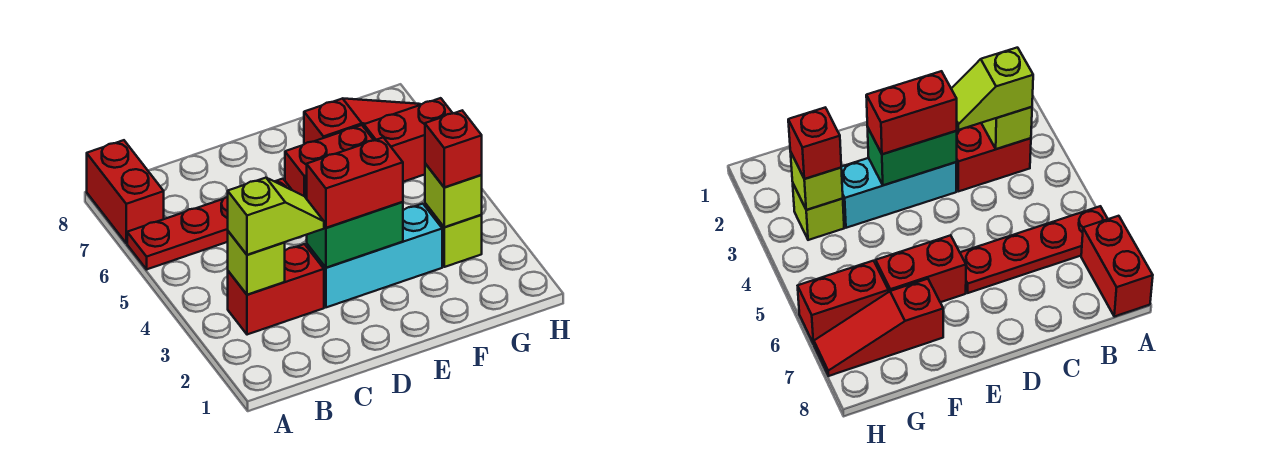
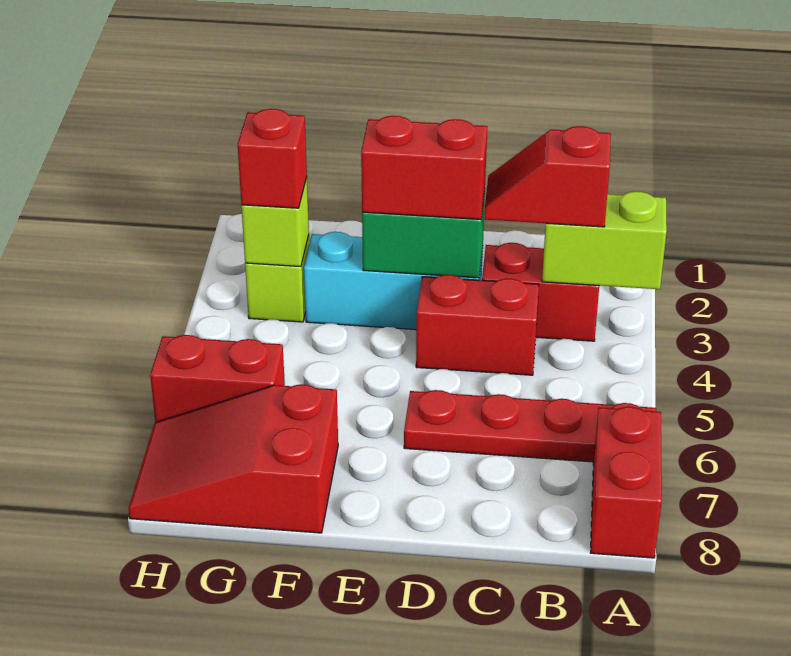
lime brick B3 level 2 -> lime brick A3:B3 level 2
lime slope B3:C3 level 3 top B -> red slope B3:C3 level 3 top B
red brick E6:F6 level 1 -> red brick C4:D4 level 1
red slope F7:H7 level 1 top F -> red slope F7:H8 level 1 top F

